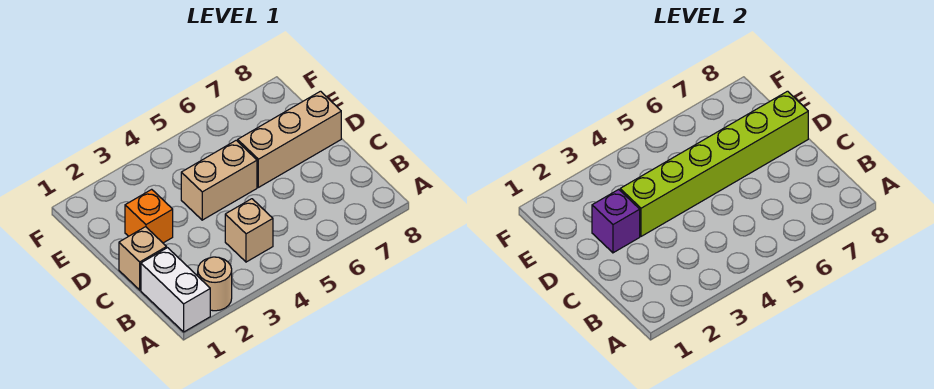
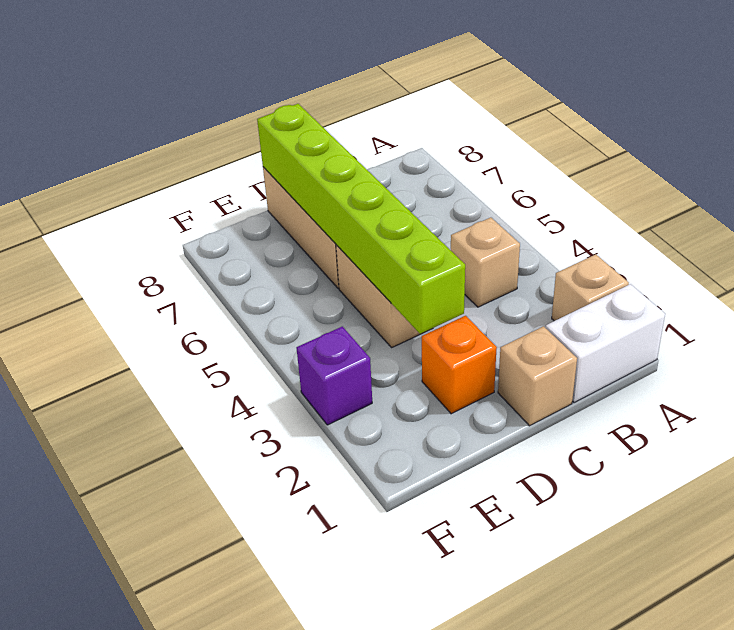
tan round brick A2 level 1 -> tan brick A2 level 1
purple brick D2 level 2 -> purple brick F3 level 1

